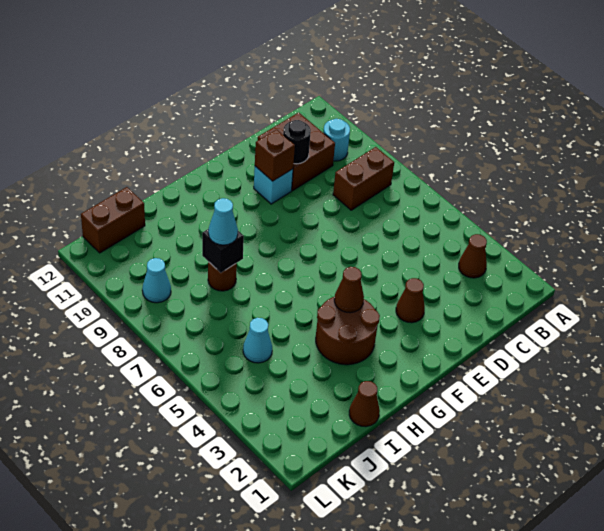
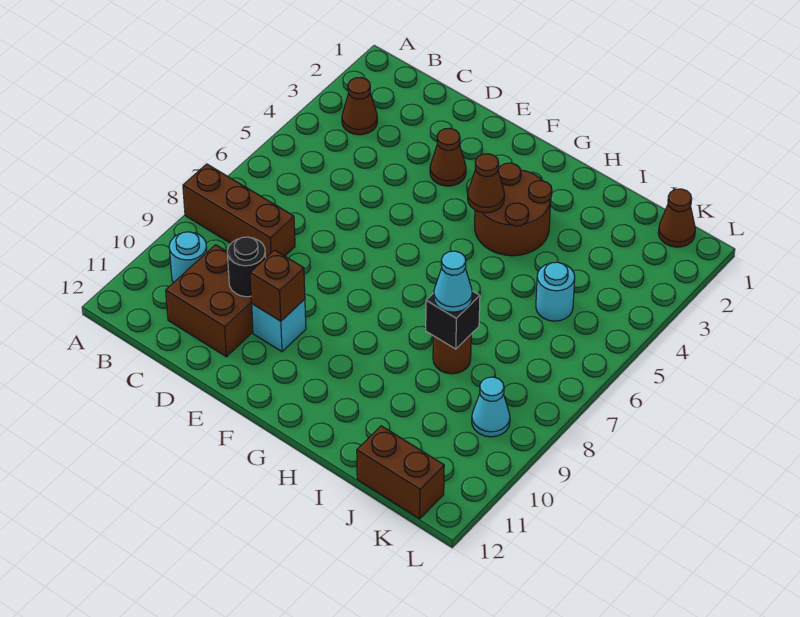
brown brick B8:C8 level 1 -> brown brick A8:C8 level 1
brown cone I1 level 1 -> brown cone K1 level 1
cyan cone J5 level 1 -> cyan round brick J5 level 1

